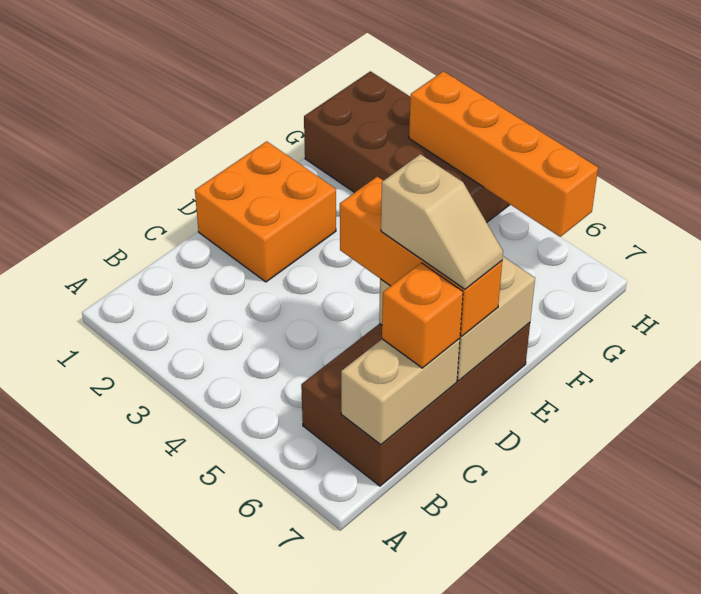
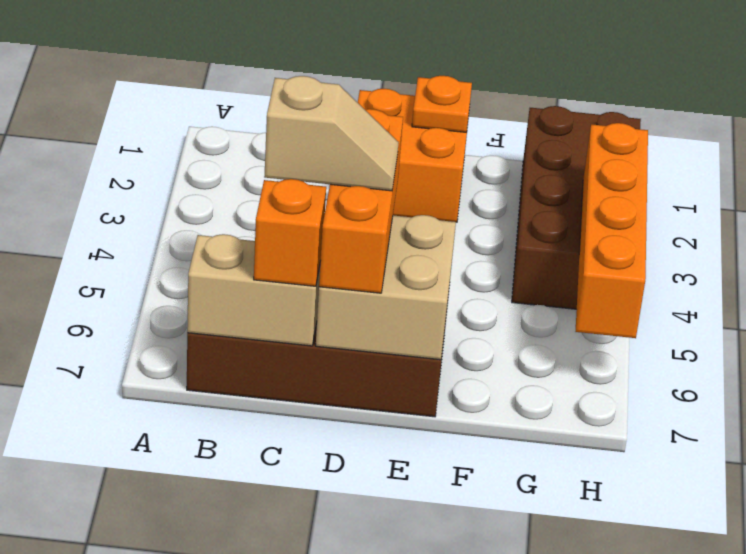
tan slope D6:D7 level 4 top 6 -> tan slope C6:D6 level 4 top C
none -> orange plate E1 level 2

